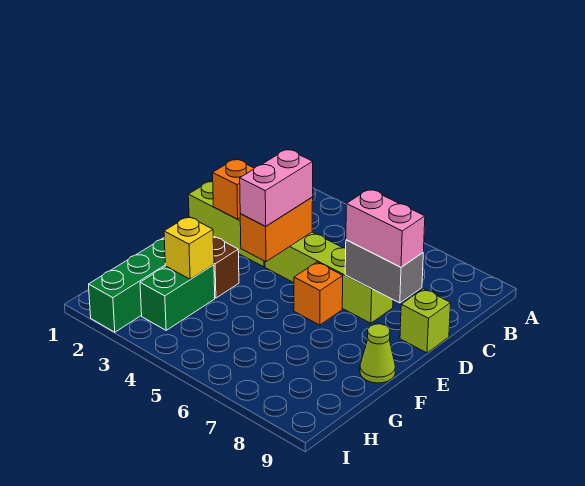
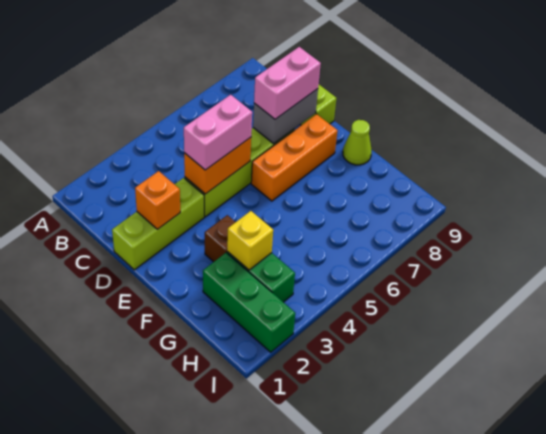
orange brick D4:E4 level 2 -> orange brick D4:D5 level 2
pink brick D4:E4 level 3 -> pink brick D4:D5 level 3
orange brick E6 level 1 -> orange brick E6:E8 level 1

